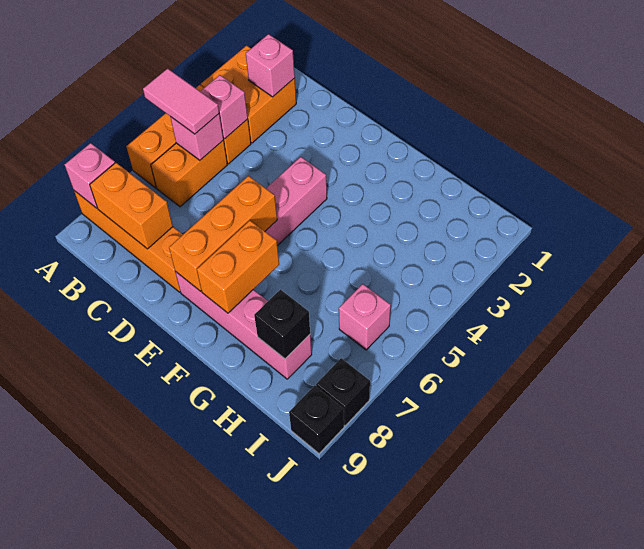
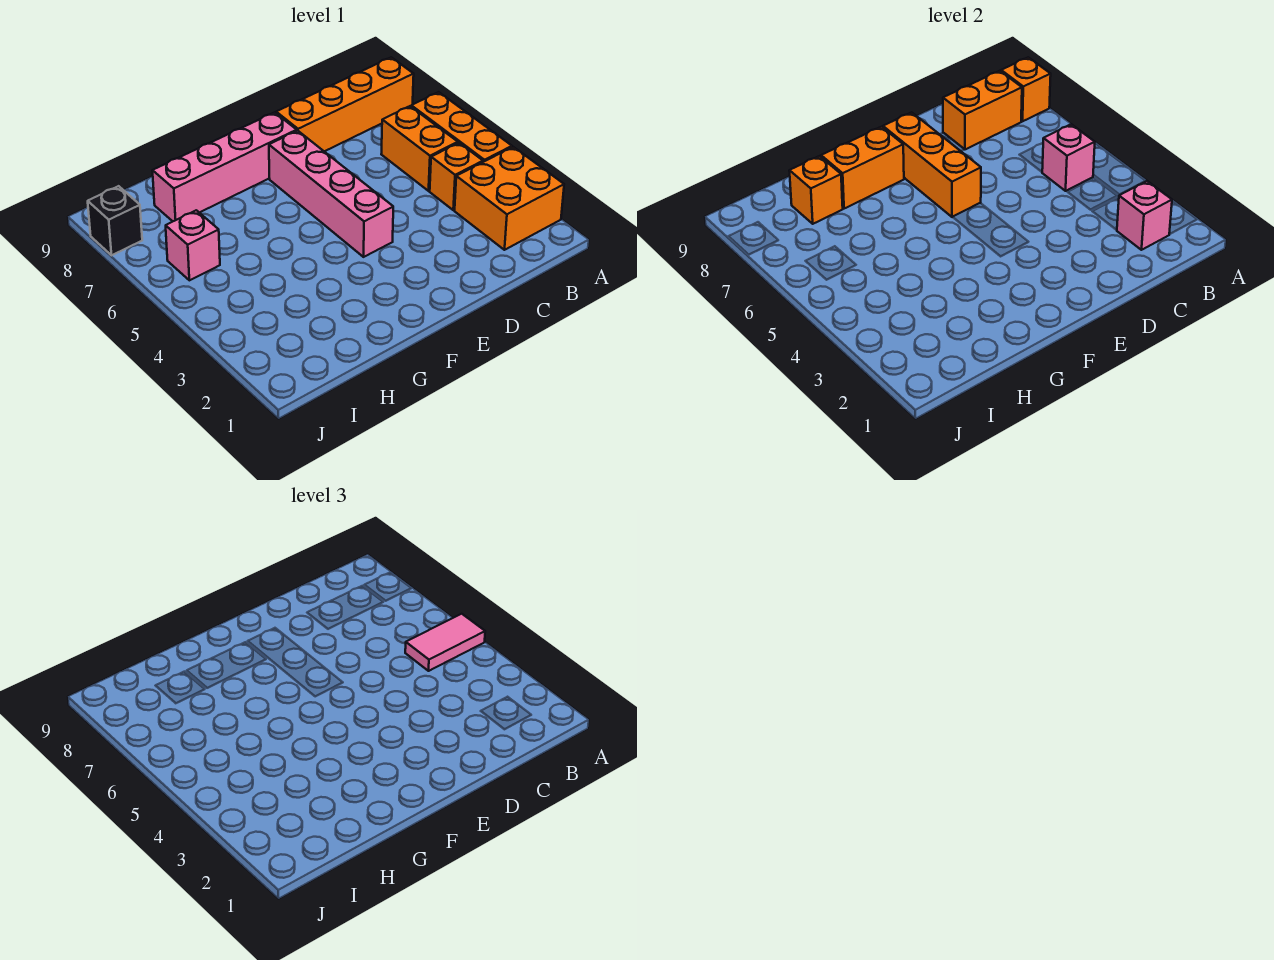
pink brick A8 level 2 -> orange brick A8 level 2
pink brick B4 level 2 -> none
orange brick F7:F8 level 2 -> orange brick F8:G8 level 2
black brick H8 level 2 -> orange brick H8 level 2
black brick J9 level 1 -> none

